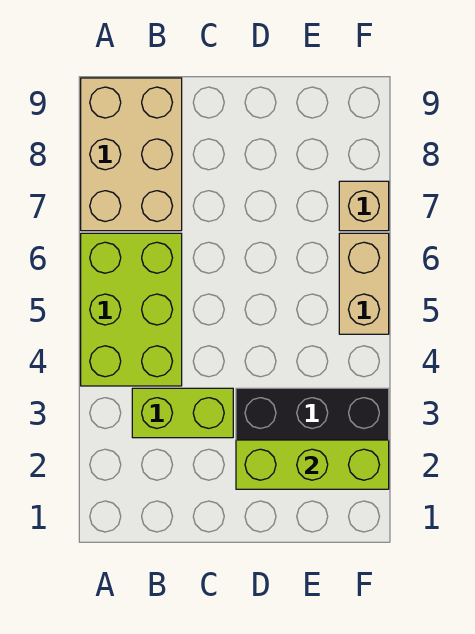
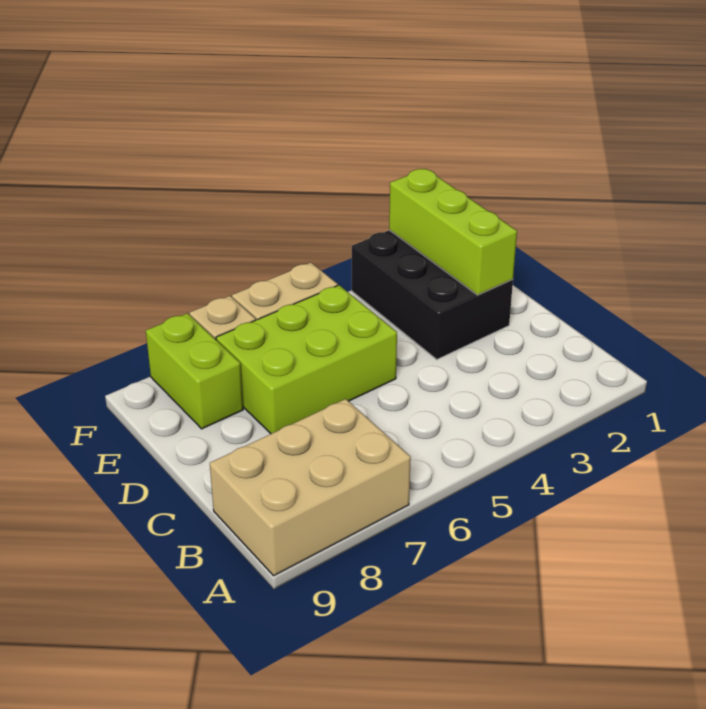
lime brick A4:B6 level 1 -> lime brick D5:E7 level 1
lime brick B3:C3 level 1 -> lime brick E8:F8 level 1

